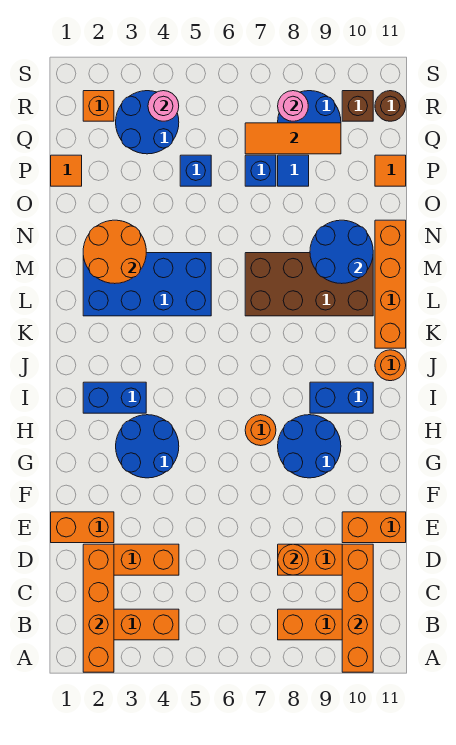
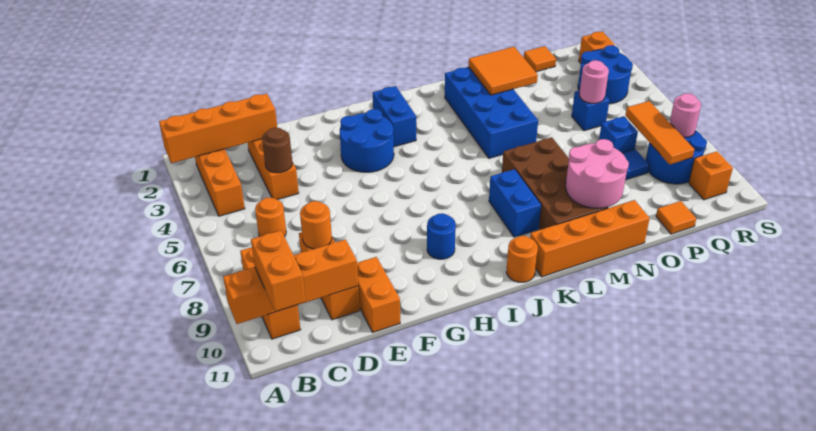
orange brick E1:E2 level 1 -> orange brick B10:B11 level 3
blue round brick G8:H9 level 1 -> blue round brick H9 level 1
orange round brick H7 level 1 -> orange round brick C6 level 1
blue brick I9:I10 level 1 -> blue brick K8:K9 level 1
orange round brick M2:N3 level 2 -> orange tile M2:N3 level 2
blue round brick M9:N10 level 2 -> pink round brick M9:N10 level 2
pink round brick R4 level 2 -> pink round brick P5 level 2
brown brick R10 level 1 -> orange brick R10 level 1
brown round brick R11 level 1 -> brown round brick D4 level 2

